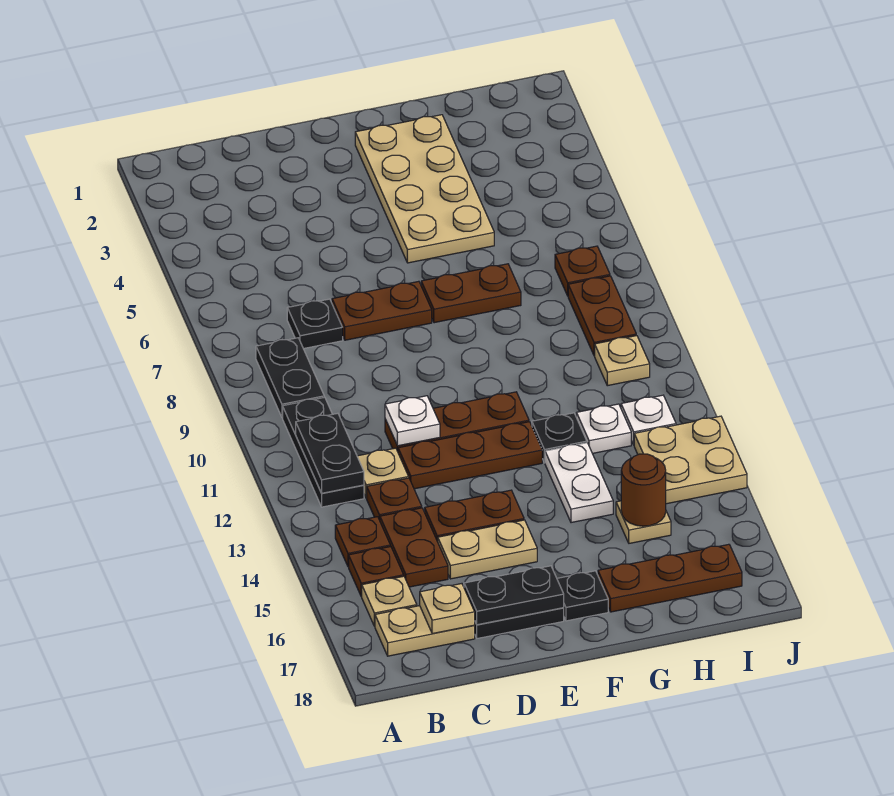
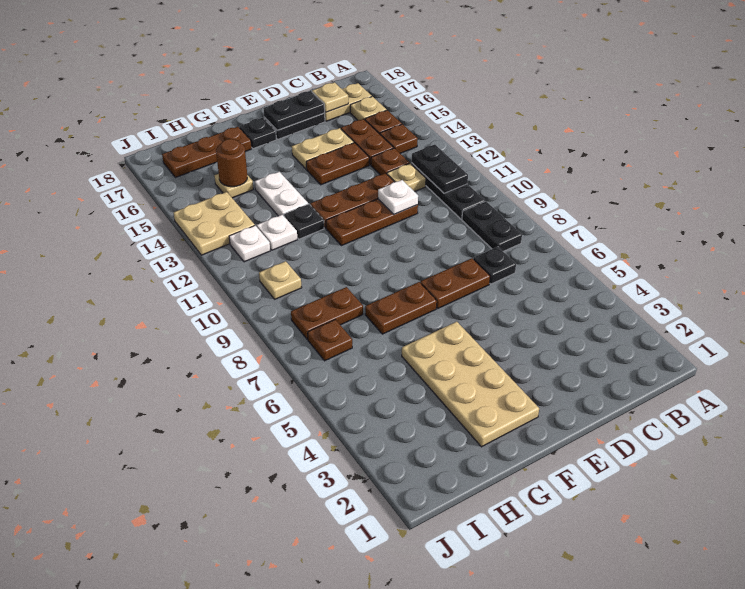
brown plate I8:I9 level 1 -> brown plate H8:I8 level 1

